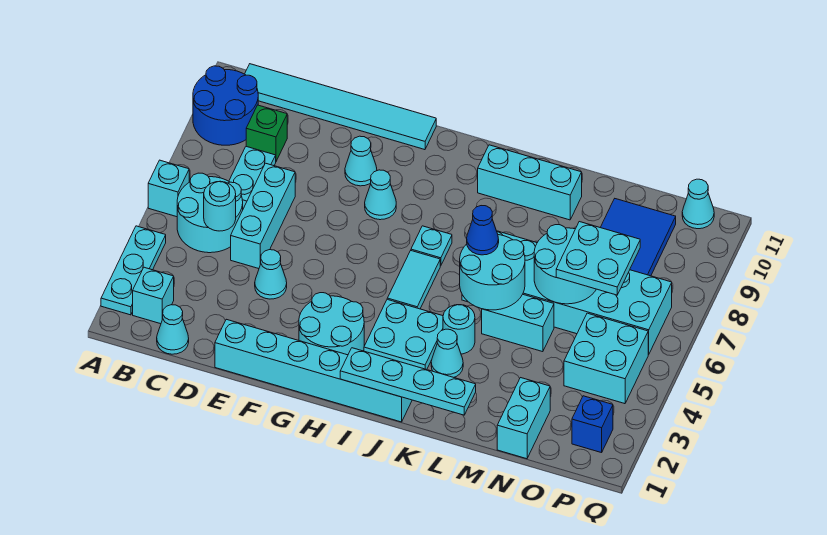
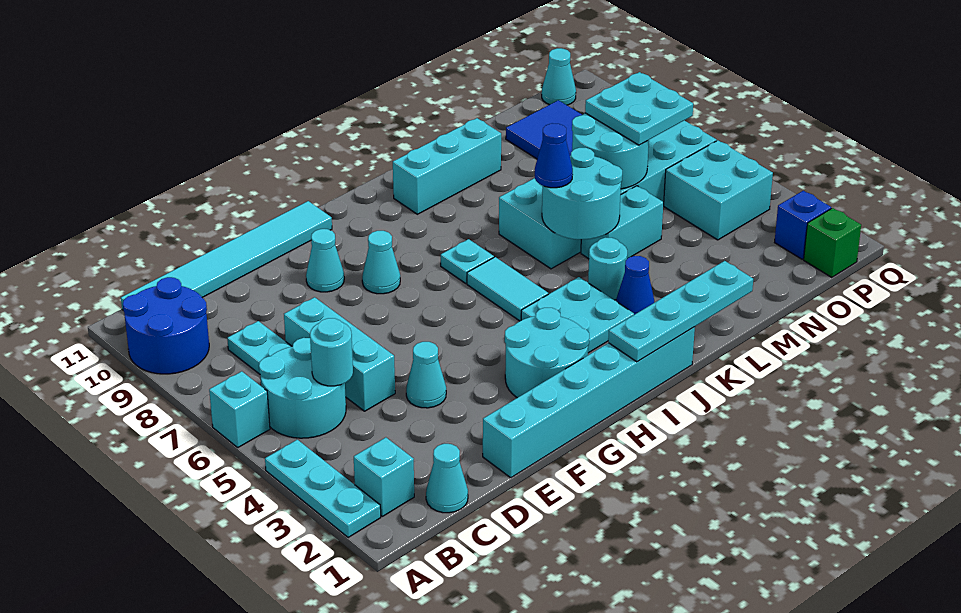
green brick C9 level 1 -> green brick P1 level 1
cyan cone K3 level 1 -> blue cone K3 level 1
cyan brick N1:N2 level 1 -> none

